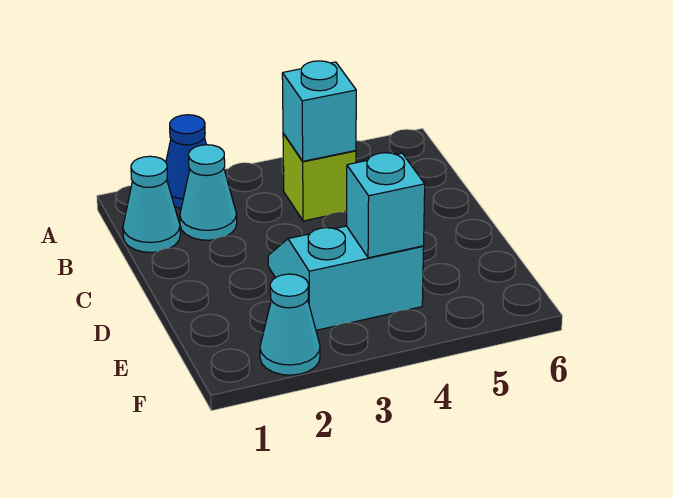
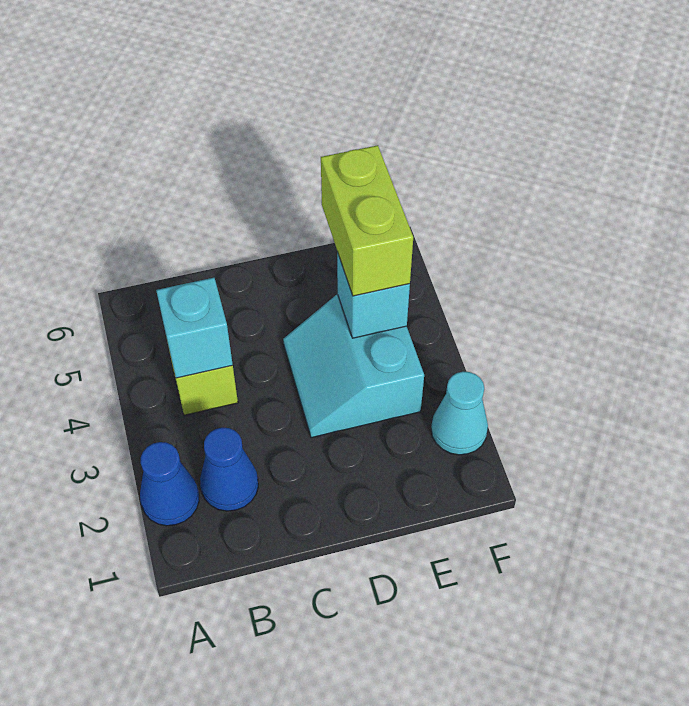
cyan cone B1 level 1 -> none
cyan cone B2 level 1 -> blue cone B2 level 1
none -> lime brick E4:E5 level 3

